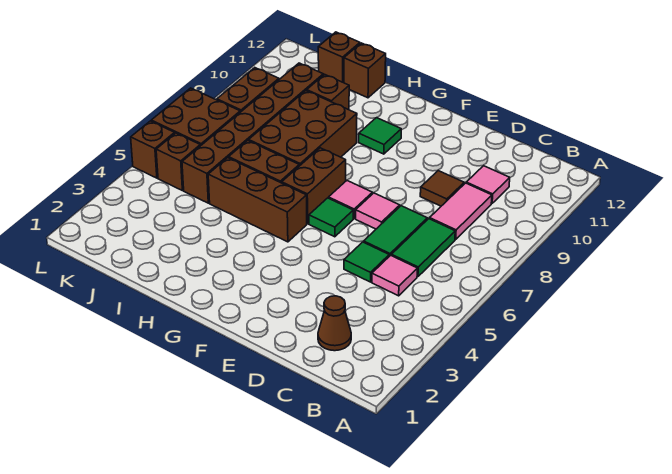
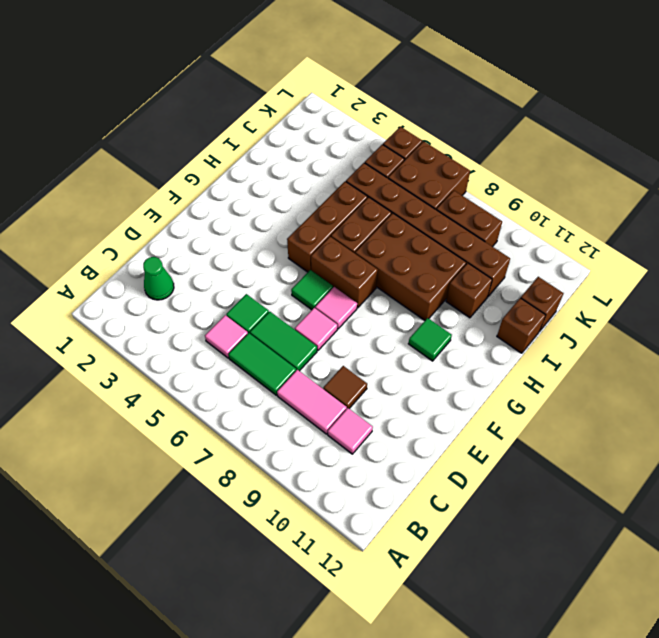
brown cone C2 level 1 -> green cone C2 level 1

